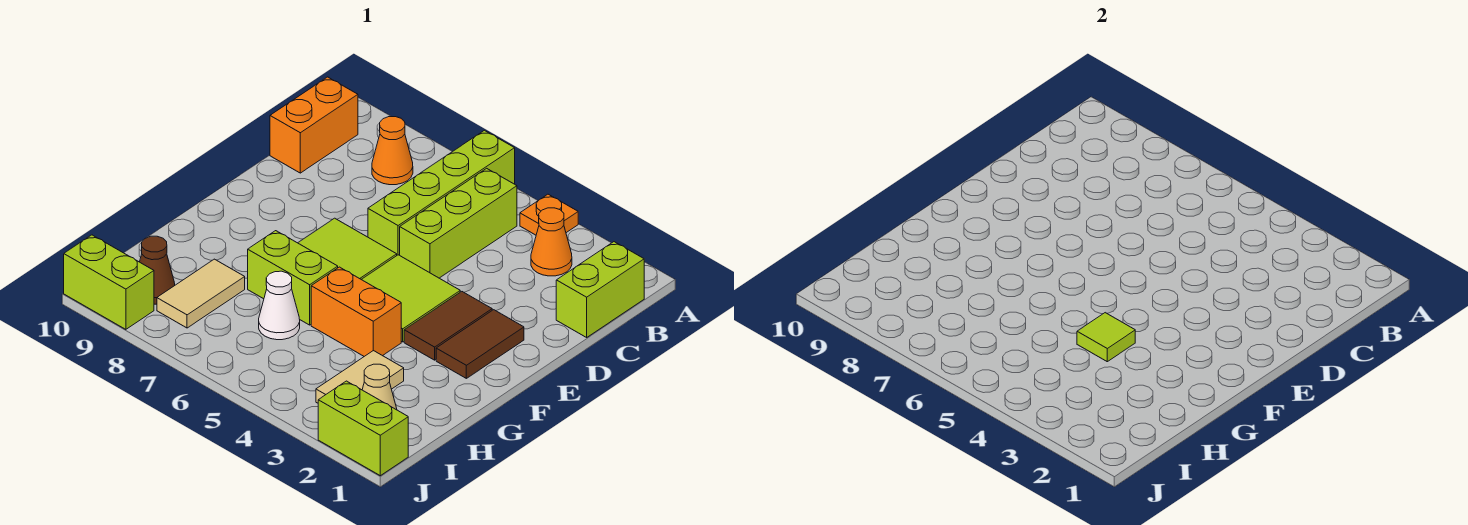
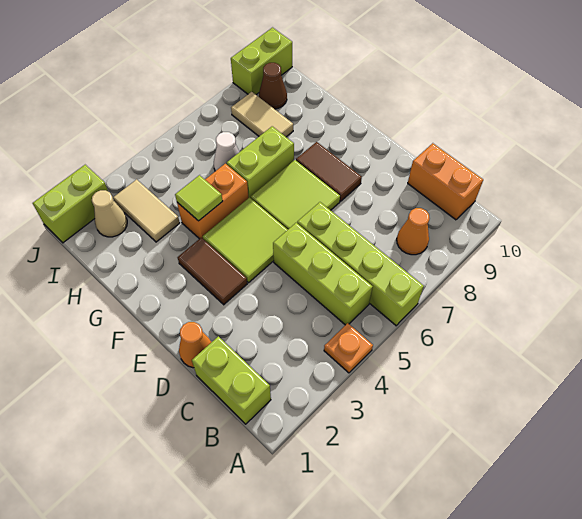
orange cone B3 level 1 -> orange cone D1 level 1
brown tile E2:F2 level 1 -> brown tile E8:F8 level 1

